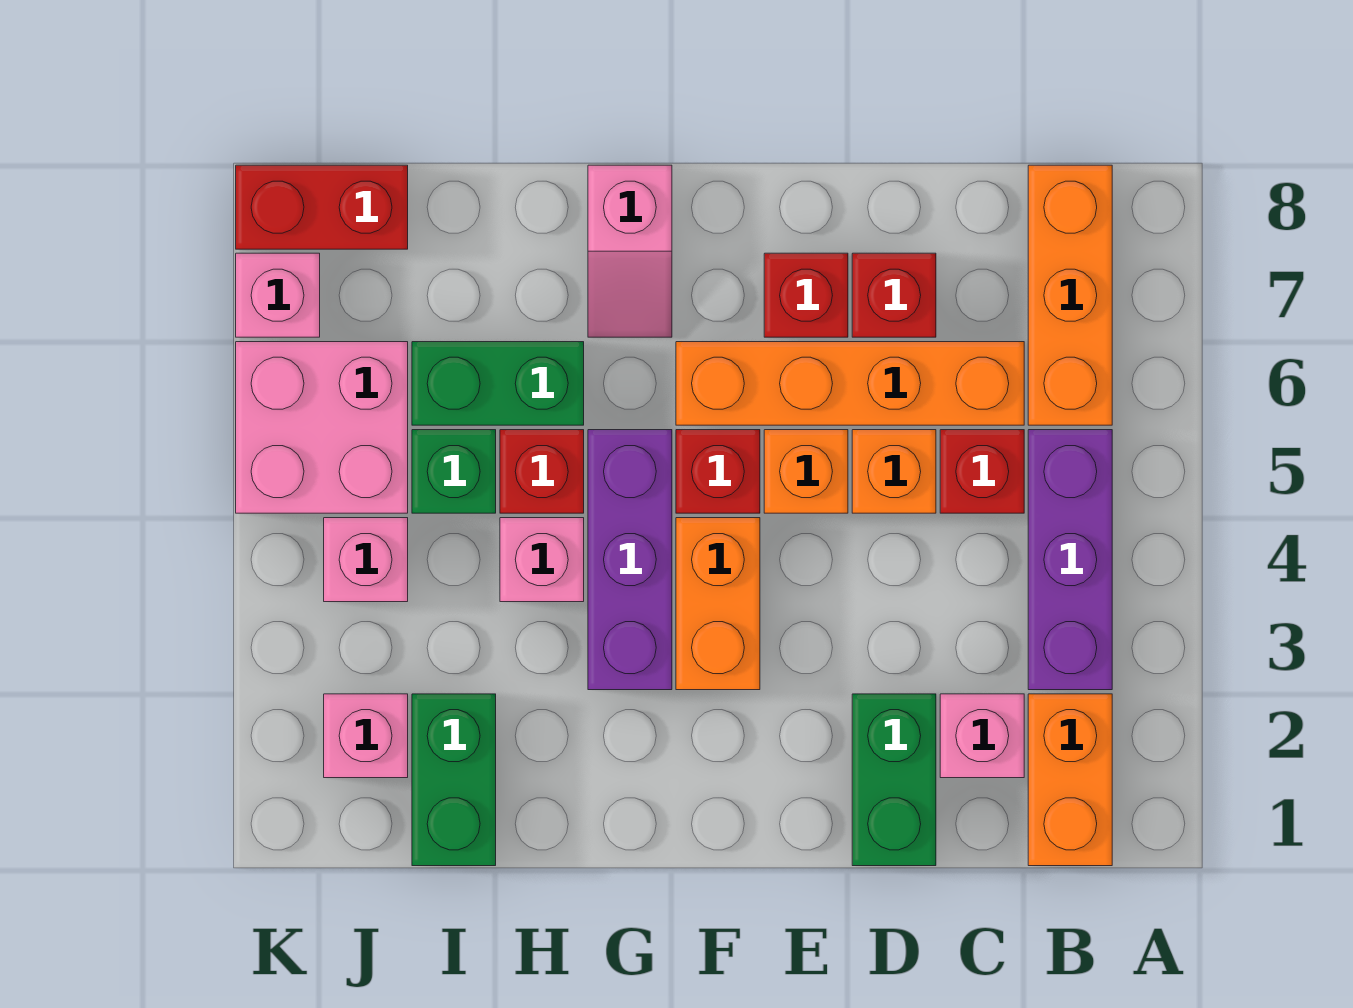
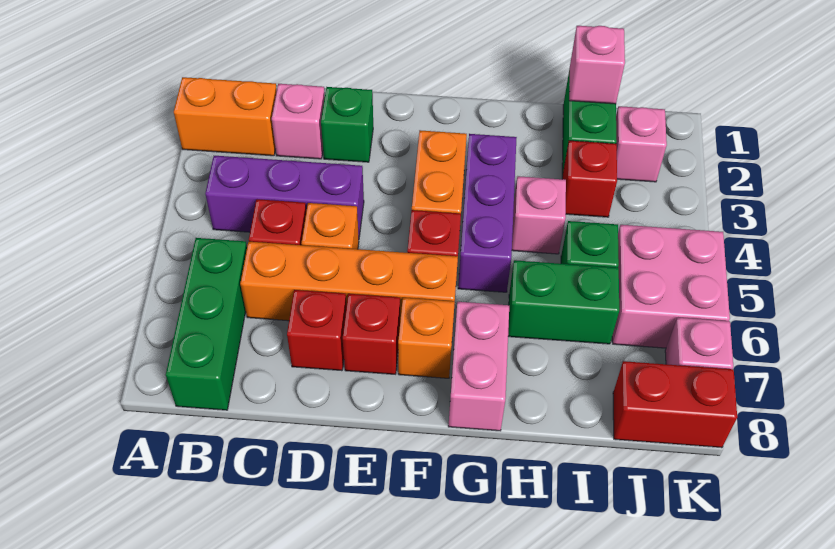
orange brick B1:B2 level 1 -> orange brick A2:B2 level 1
purple brick B3:B5 level 1 -> purple brick B4:D4 level 1
orange brick B6:B8 level 1 -> green brick B6:B8 level 1
green brick D1:D2 level 1 -> green brick D2 level 1
orange brick E5 level 1 -> orange brick F7 level 1
pink slope G7:G8 level 1 top 8 -> pink brick G7:G8 level 1
red brick H5 level 1 -> red brick I3 level 1
pink brick J4 level 1 -> pink brick I1 level 2

